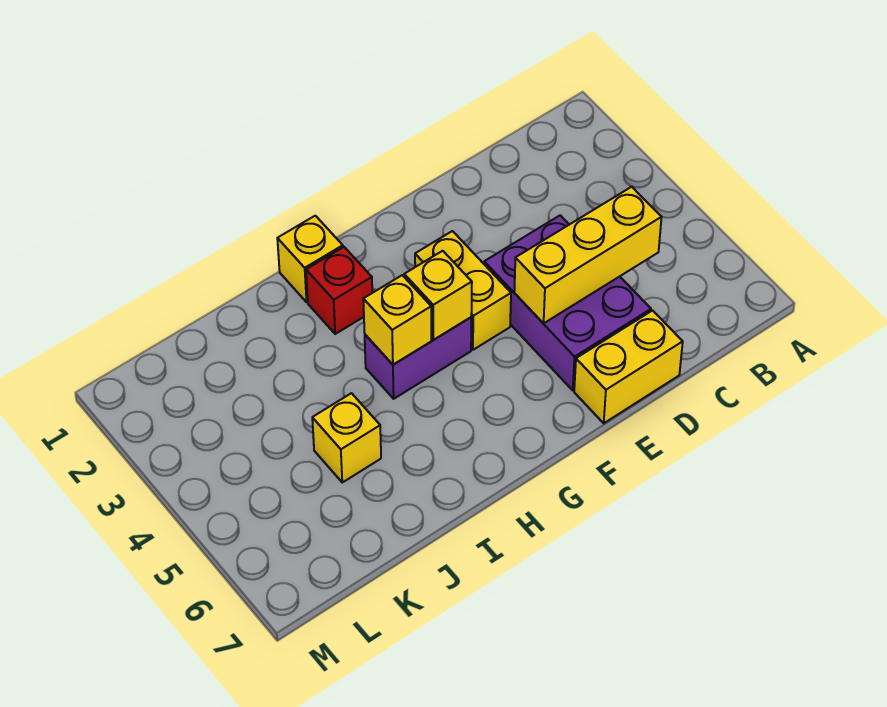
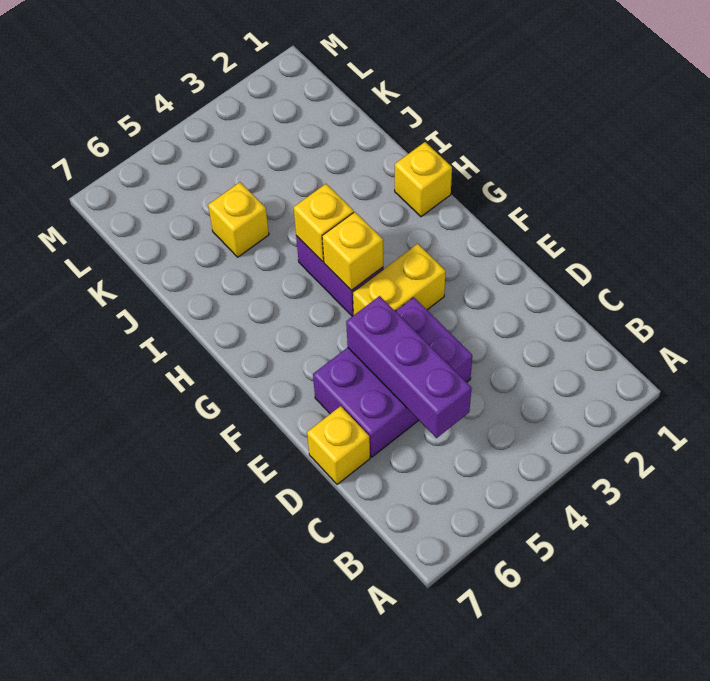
yellow brick C5:E5 level 2 -> purple brick C5:E5 level 2
yellow brick D7:E7 level 1 -> yellow brick D7 level 1
red brick H2 level 1 -> none

